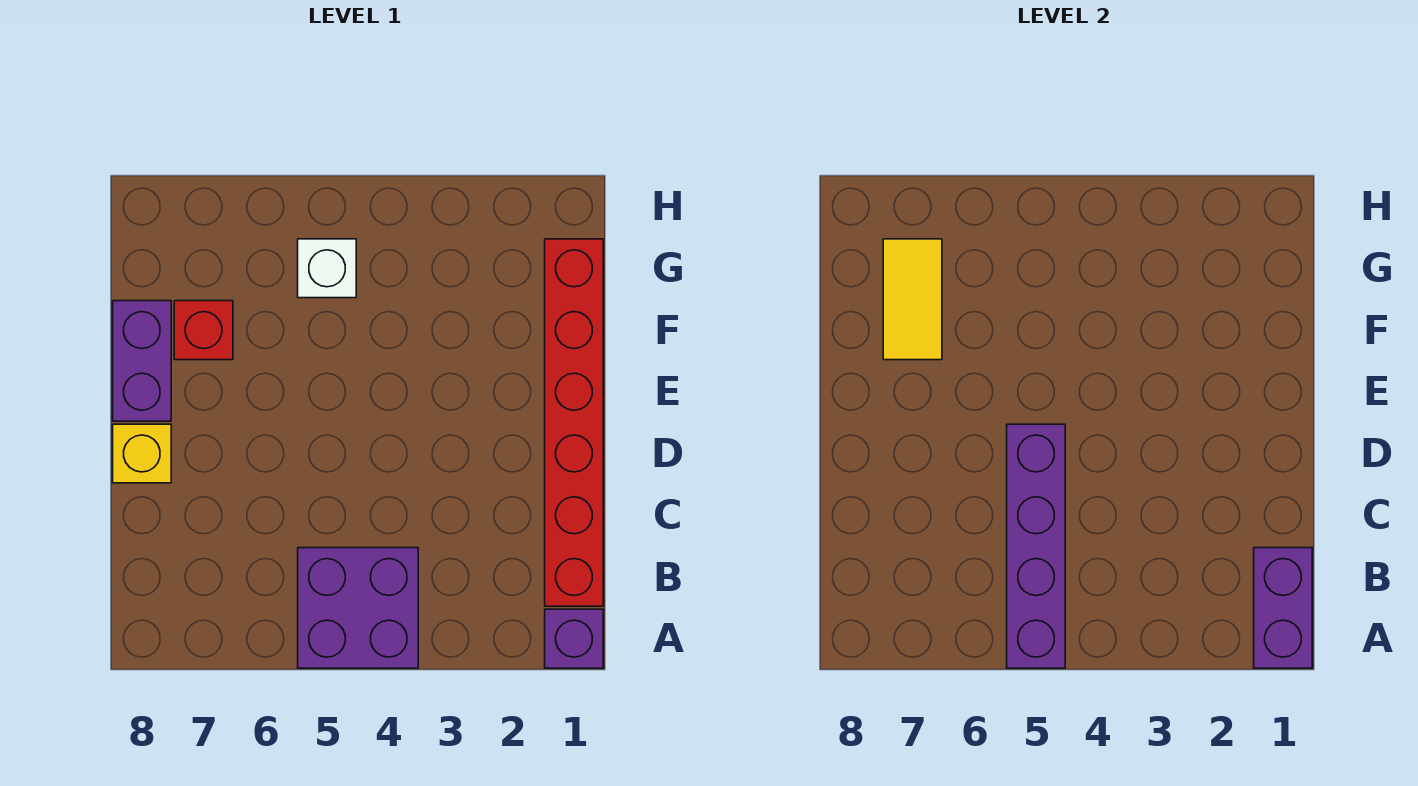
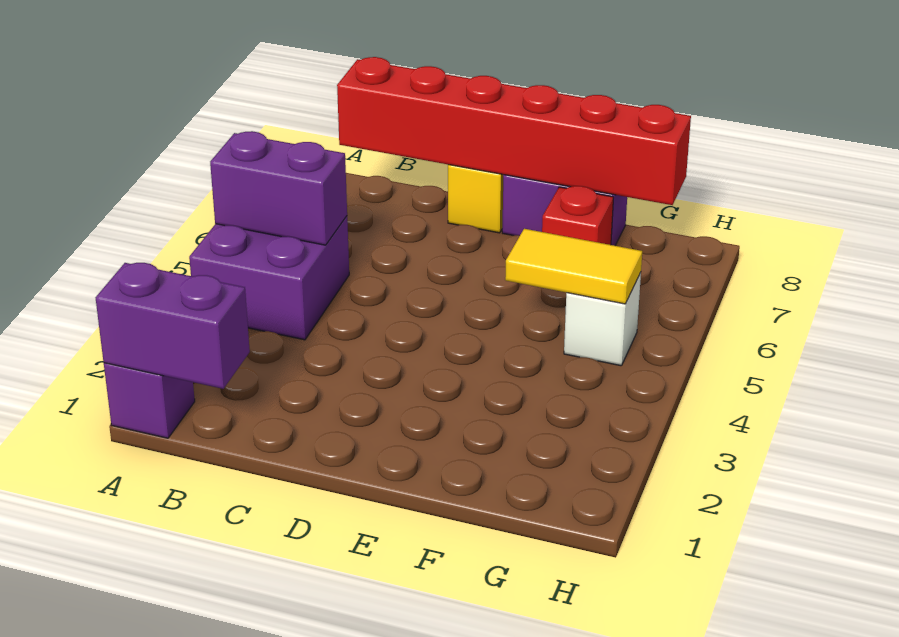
purple brick A5:D5 level 2 -> purple brick A5:B5 level 2
red brick B1:G1 level 1 -> red brick B8:G8 level 2
yellow tile F7:G7 level 2 -> yellow tile F5:G5 level 2

